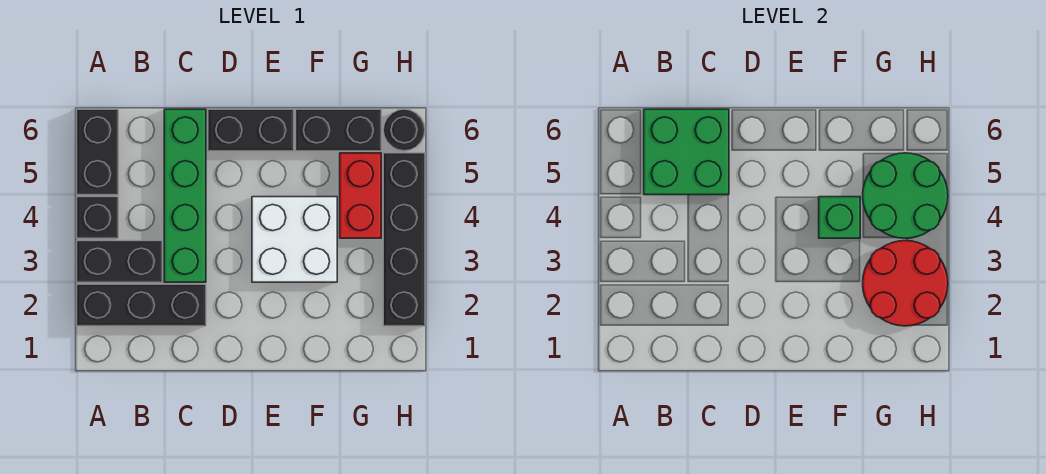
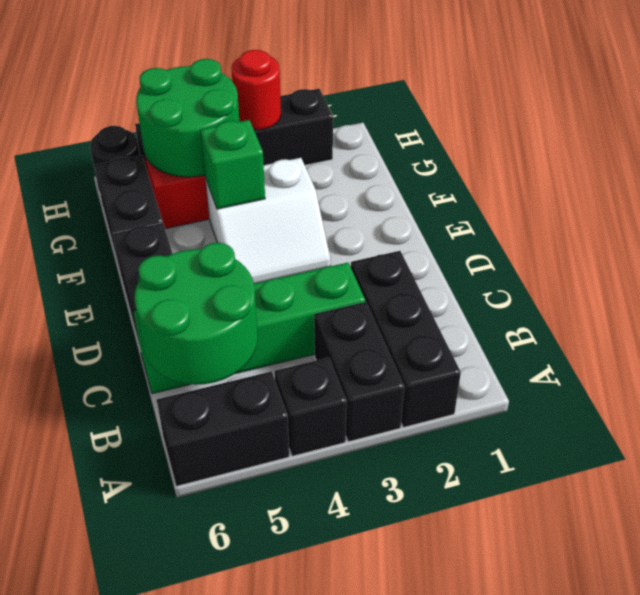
green brick B5:C6 level 2 -> green round brick B5:C6 level 2
white brick E3:F4 level 1 -> white slope E3:F4 level 1 top F
red round brick G2:H3 level 2 -> red round brick H3 level 2

